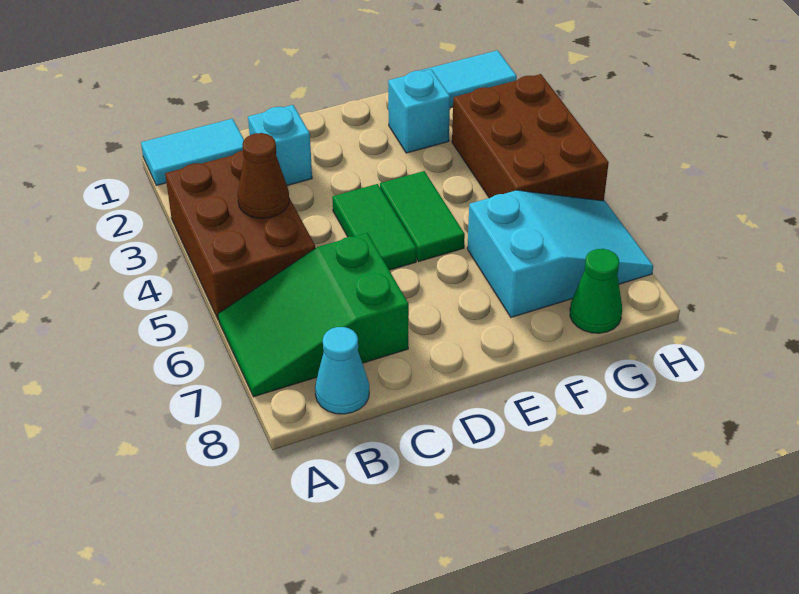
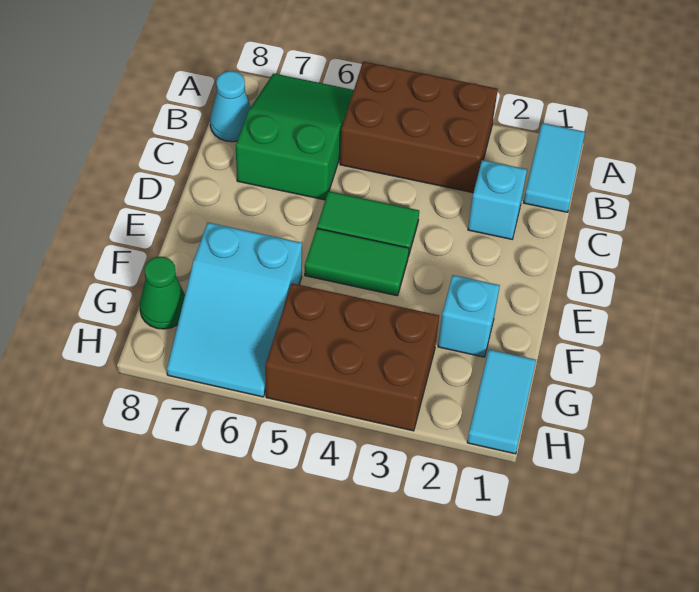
brown cone B4 level 2 -> none

